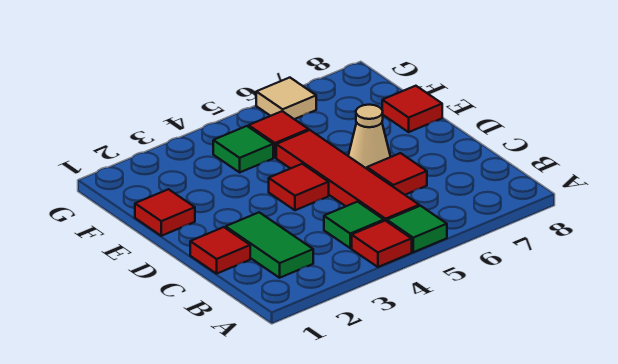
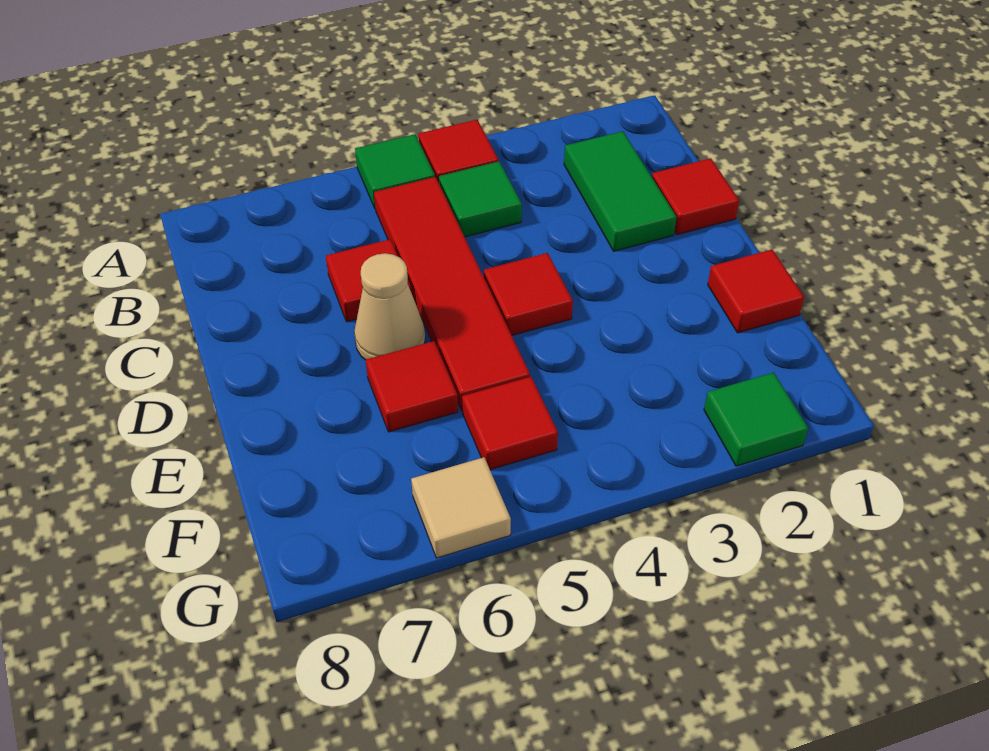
red tile E8 level 1 -> red tile E6 level 1
green tile F4 level 1 -> green tile G2 level 1

